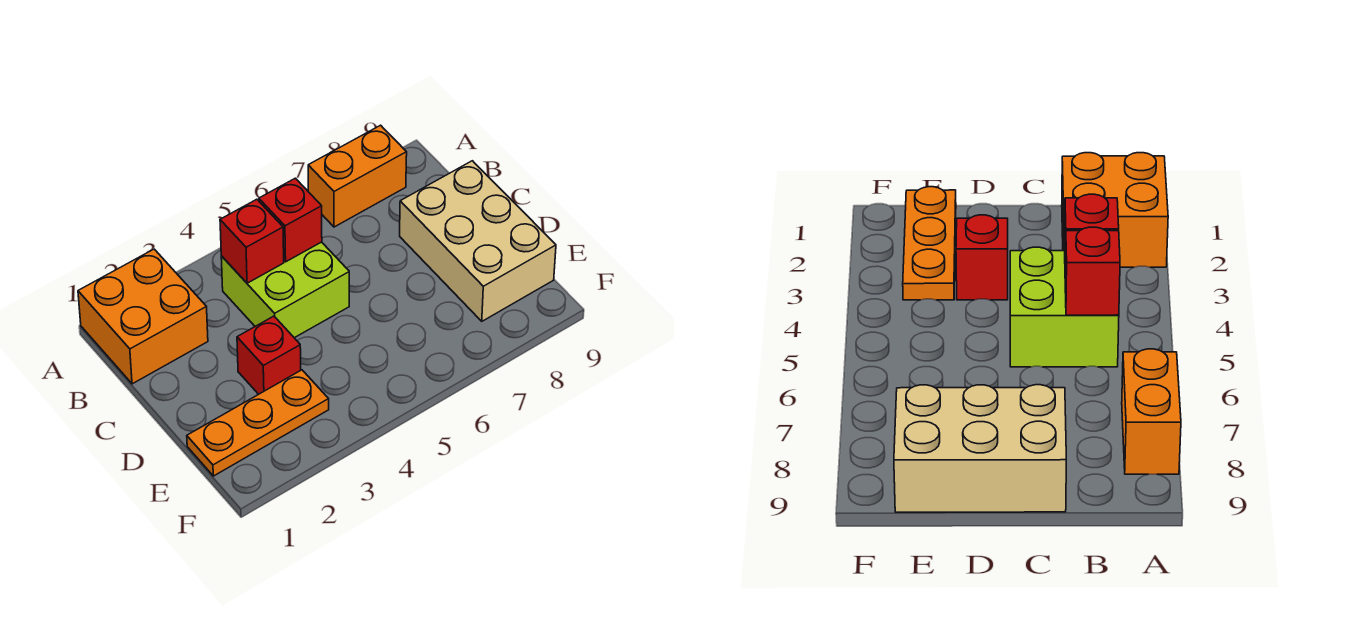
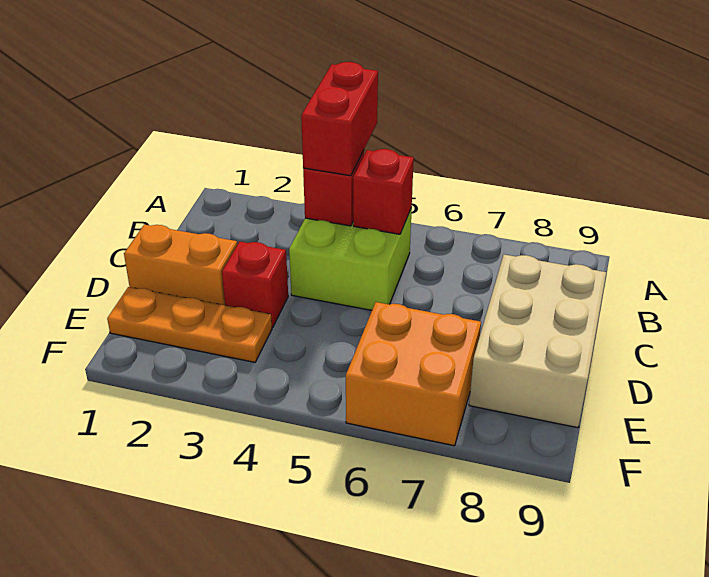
orange brick A1:B2 level 1 -> orange brick E6:F7 level 1
none -> red brick A4:B4 level 3
orange brick A7:A8 level 1 -> orange brick D1:D2 level 1

